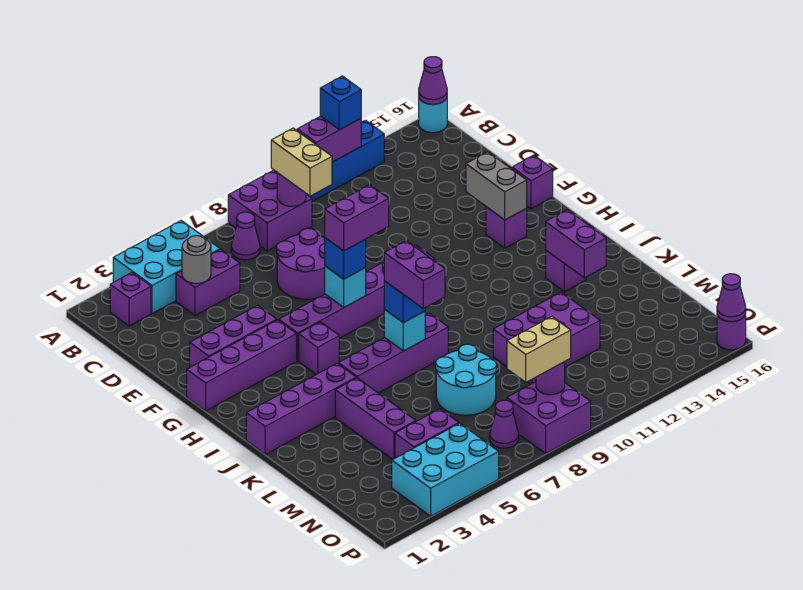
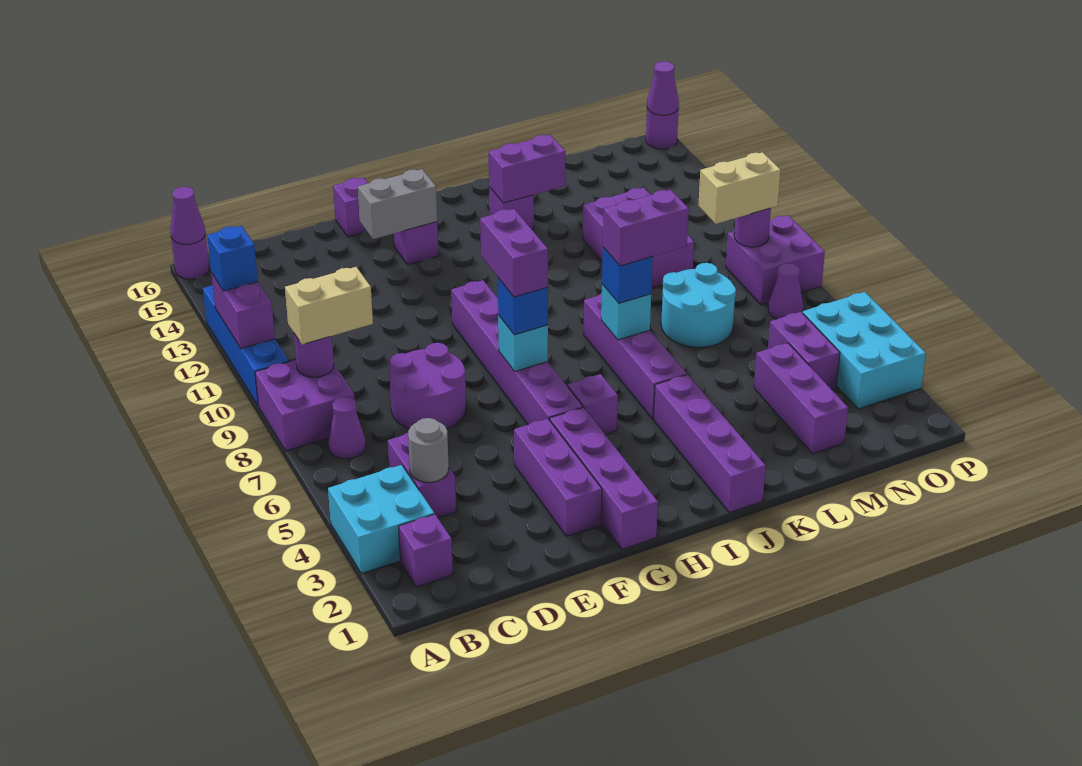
cyan brick A3:B5 level 1 -> cyan brick A3:B4 level 1
cyan round brick A16 level 1 -> purple round brick A16 level 1
purple brick K4:M4 level 1 -> purple brick M2:M4 level 1
tan brick O8:O9 level 3 -> tan brick N9:O9 level 3

